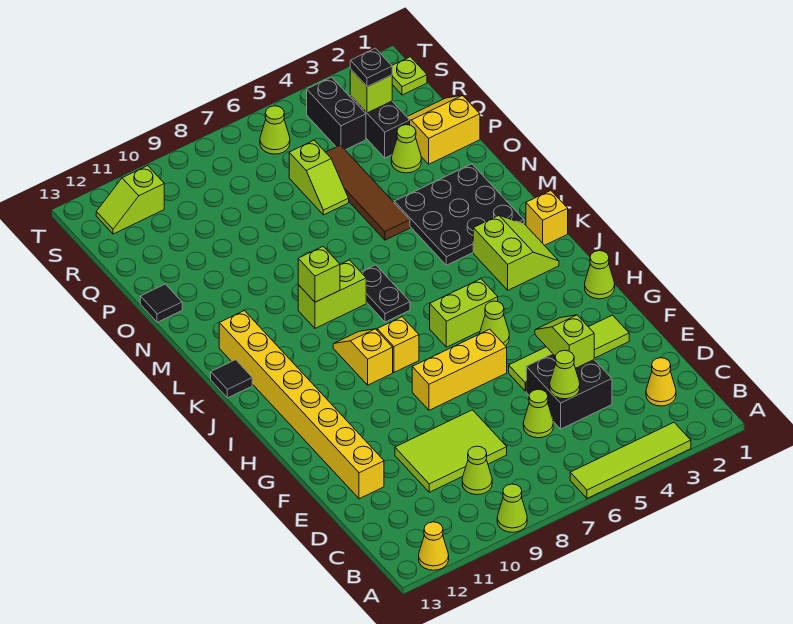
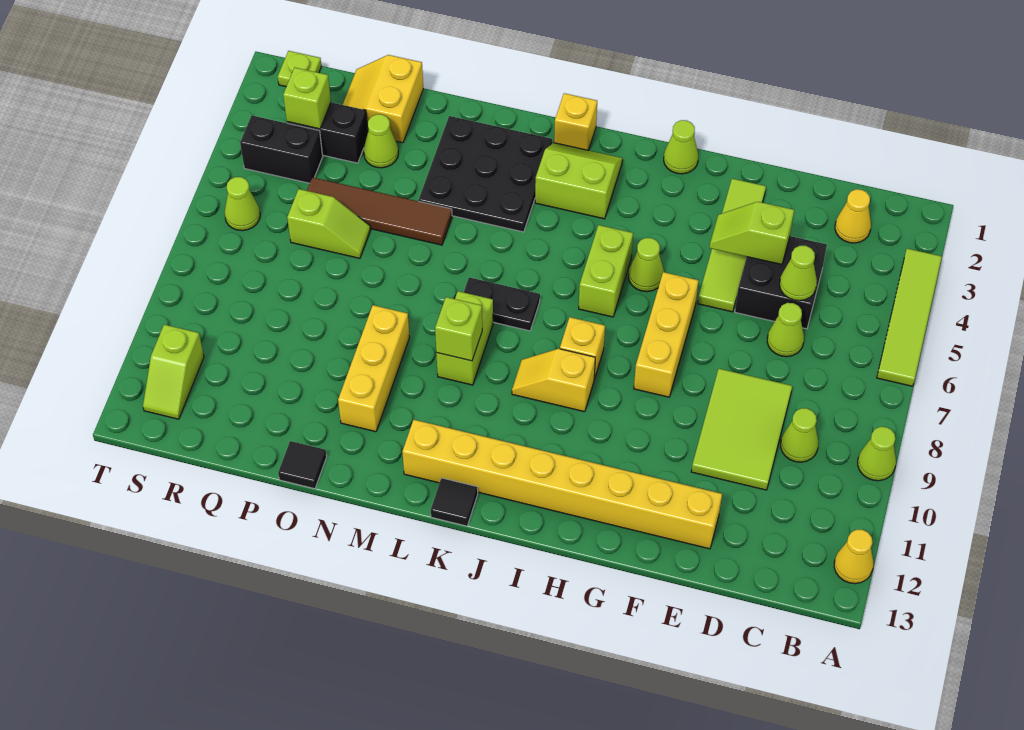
none -> yellow brick N9:N11 level 1
black plate R3 level 3 -> none

